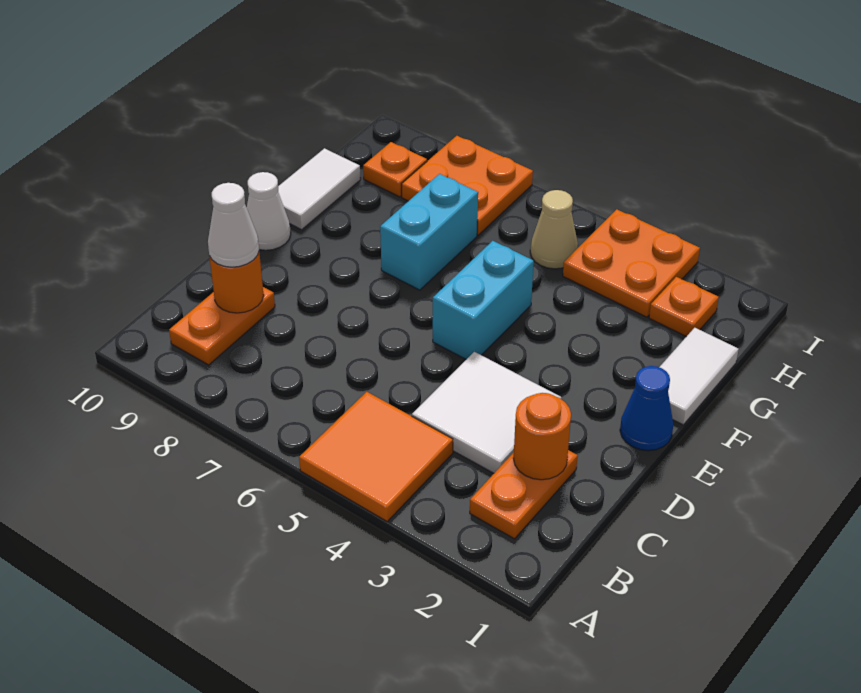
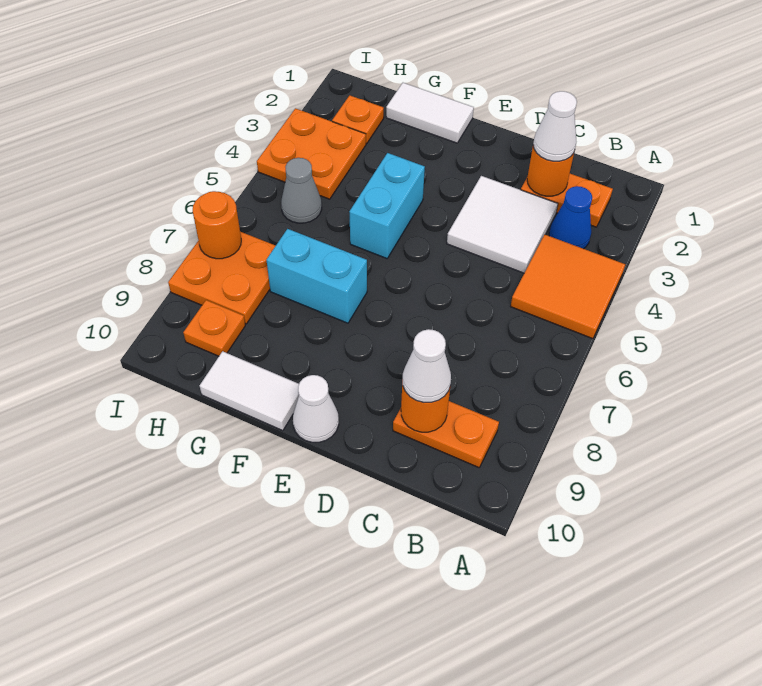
none -> white cone C2 level 3
blue cone E1 level 1 -> blue cone B3 level 1
cyan brick E5:F5 level 1 -> cyan brick F4:F5 level 1
tan cone H5 level 1 -> grey cone H5 level 1
none -> orange round brick I7 level 2

